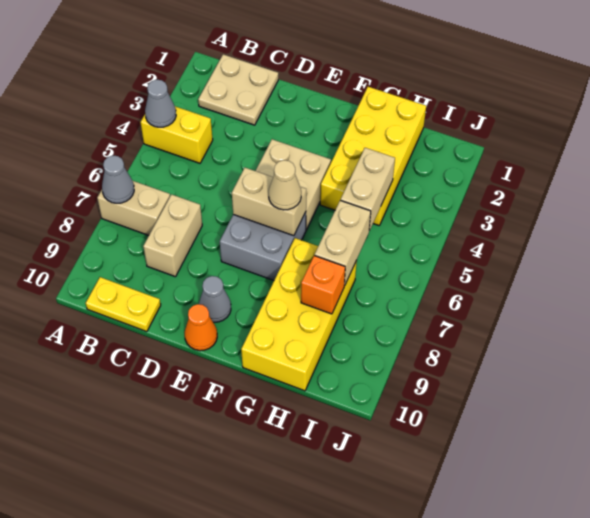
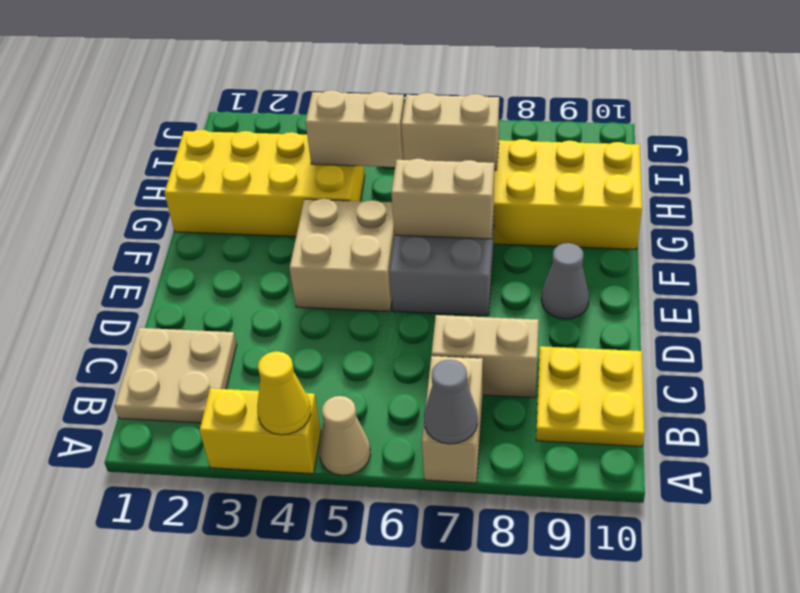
yellow brick A4:B4 level 1 -> yellow brick A3:A4 level 1
grey cone A4 level 2 -> yellow cone A4 level 2
yellow plate B10:C10 level 1 -> yellow plate B9:C10 level 1
tan brick E6:F6 level 2 -> tan brick F6:F7 level 2
orange cone E10 level 1 -> none
tan cone F6 level 3 -> tan cone A5 level 1
orange brick H8 level 2 -> none

